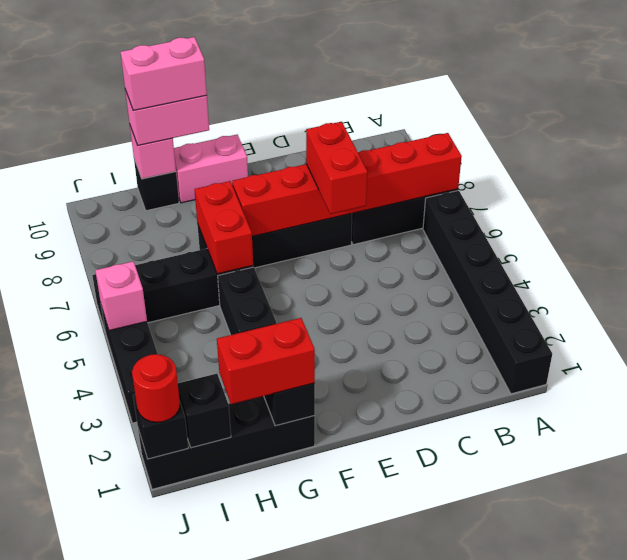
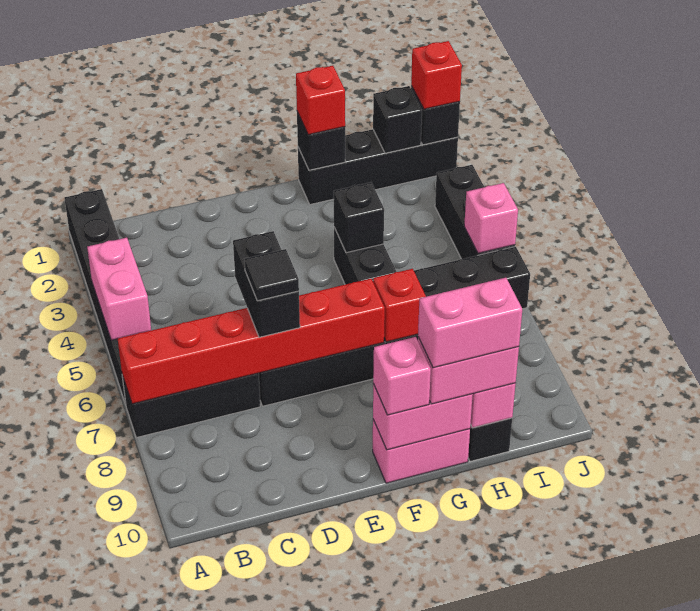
none -> pink brick A4:A5 level 2
red brick D6:D7 level 3 -> black brick D6:D7 level 3
none -> black tile D7 level 4
none -> pink brick F10:G10 level 2
none -> pink brick F10 level 3
red brick G1:H1 level 3 -> red brick G1 level 3
none -> black brick G4 level 2
red brick G6:G7 level 2 -> red brick G7 level 2
red round brick J1 level 3 -> red brick J1 level 3

